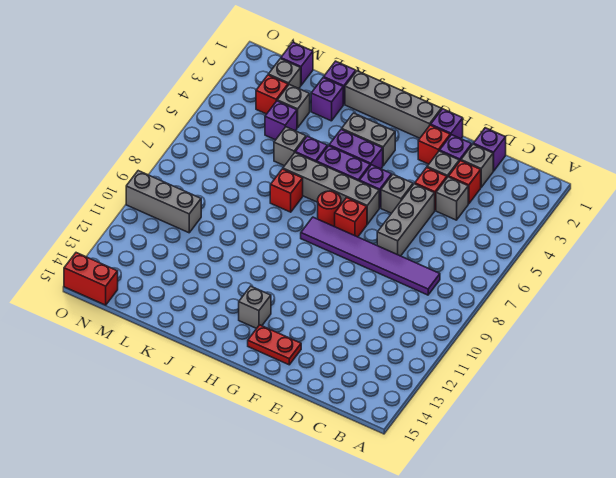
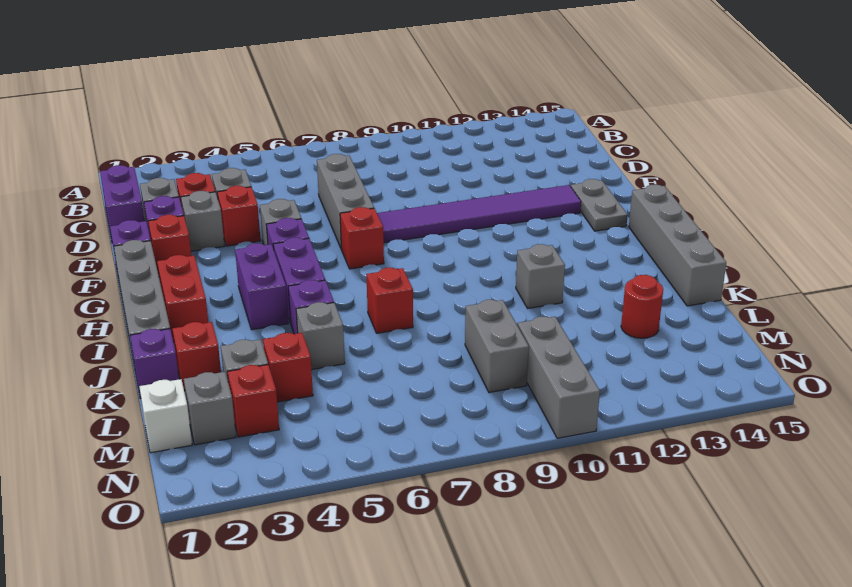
purple tile C8:H8 level 1 -> purple tile F8:F13 level 1
purple brick D1 level 1 -> purple brick C1:D1 level 1
grey brick E5:E7 level 1 -> grey brick D7:F7 level 1
red plate F14:G14 level 1 -> grey plate F14:G14 level 1
grey brick G6:J6 level 1 -> grey brick H15:K15 level 1
grey brick H3:I3 level 1 -> grey brick L9:M9 level 1
red round brick H7 level 1 -> red round brick L13 level 1
grey brick H13 level 1 -> grey brick J11 level 1
purple brick K2 level 1 -> red brick K2 level 1
purple brick L4 level 1 -> red brick L4 level 1
purple brick M1 level 1 -> white brick M1 level 1
red brick N15:O15 level 1 -> red brick H2:I2 level 1

